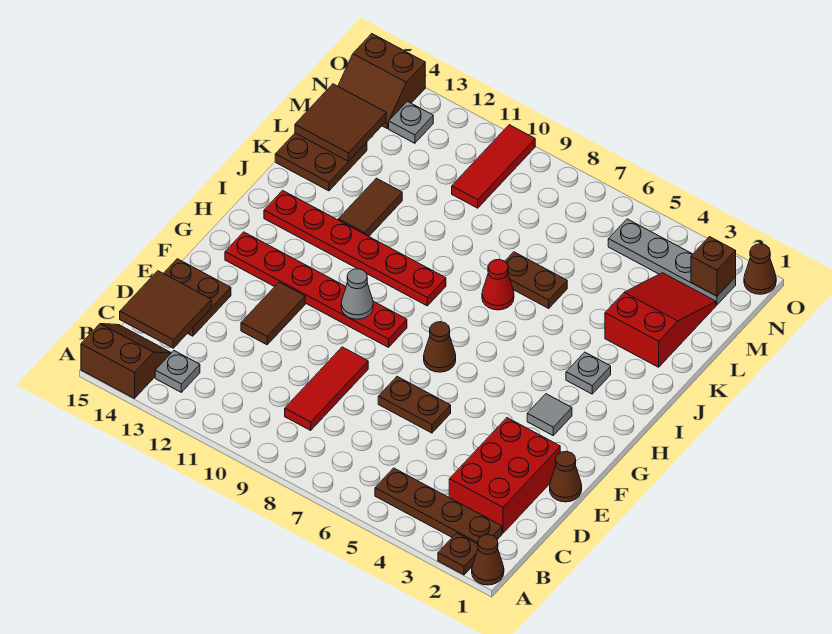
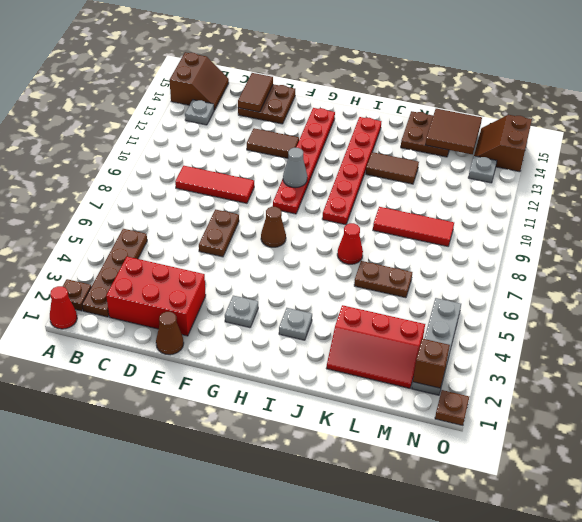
brown cone A1 level 1 -> red cone A1 level 1
brown tile C14:D15 level 2 -> brown tile D14:D15 level 2
grey tile G3 level 1 -> grey plate G3 level 1
red slope K2:M3 level 1 top K -> red slope K2:M3 level 1 top 3
brown plate K6:K7 level 1 -> brown plate K6:L6 level 1
red tile M10:O10 level 1 -> red tile K9:M9 level 1
brown cone O1 level 1 -> brown plate O1 level 1

